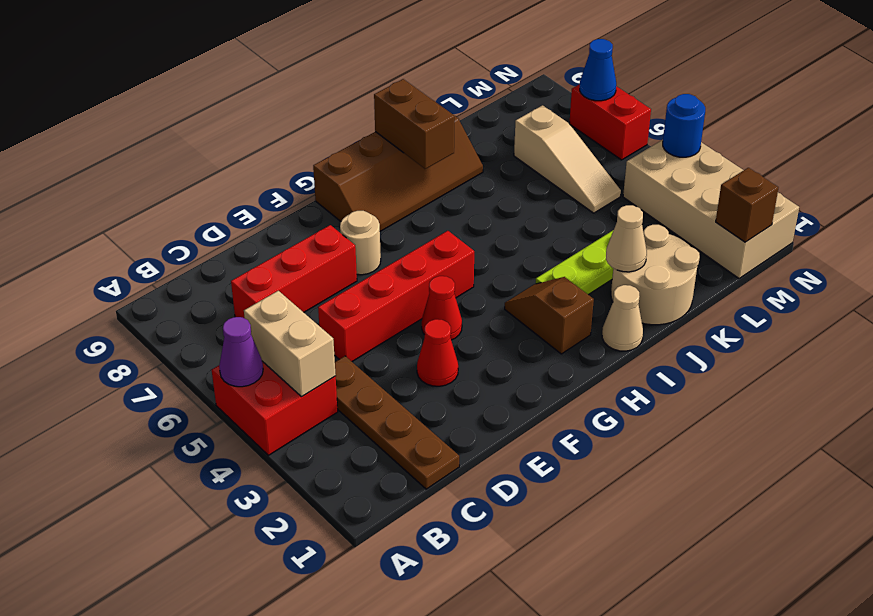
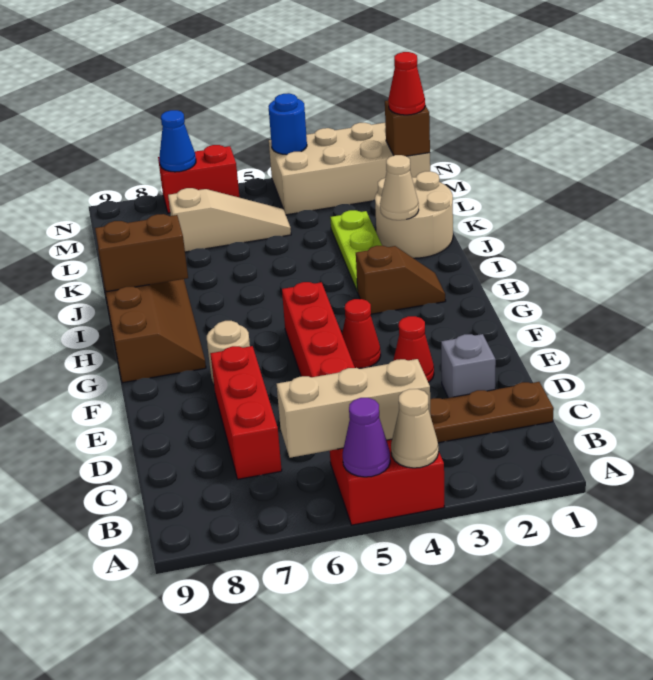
tan brick B4:B5 level 2 -> tan brick B4:B6 level 2
none -> grey brick D2 level 1
brown slope H2:H3 level 1 top 2 -> brown slope H2:H3 level 1 top 3
tan cone I1 level 1 -> tan cone A4 level 2
none -> red cone M1 level 3

